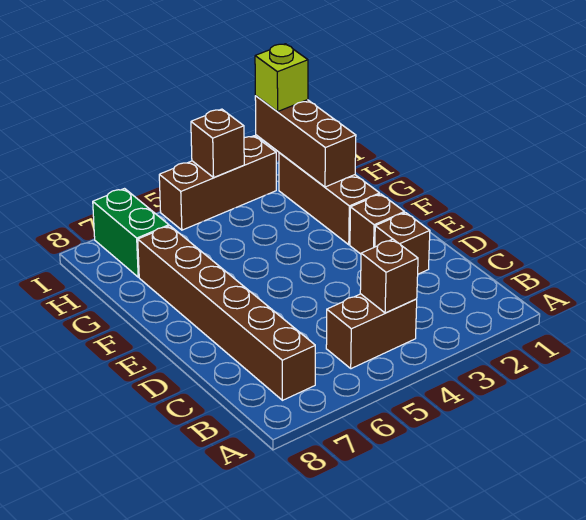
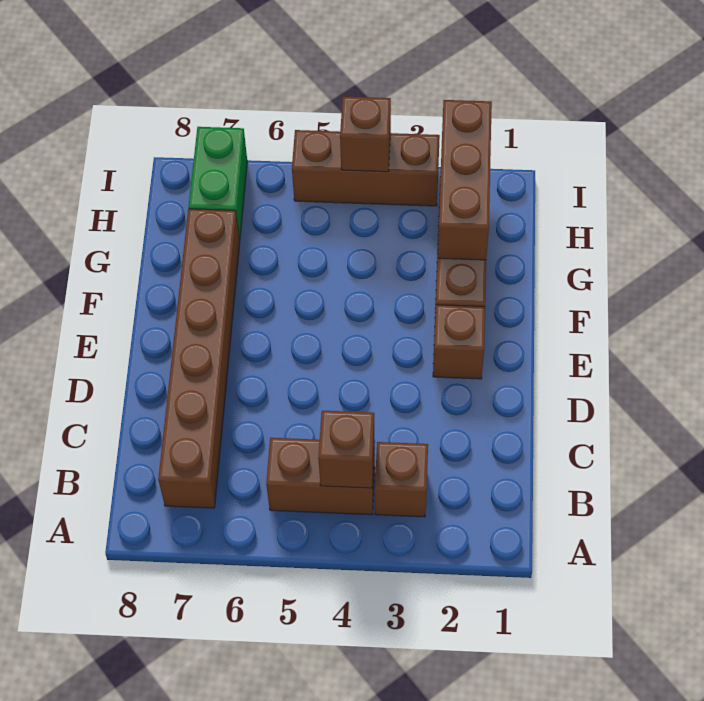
brown brick D2 level 1 -> brown brick B3 level 1
lime brick I2 level 3 -> none

